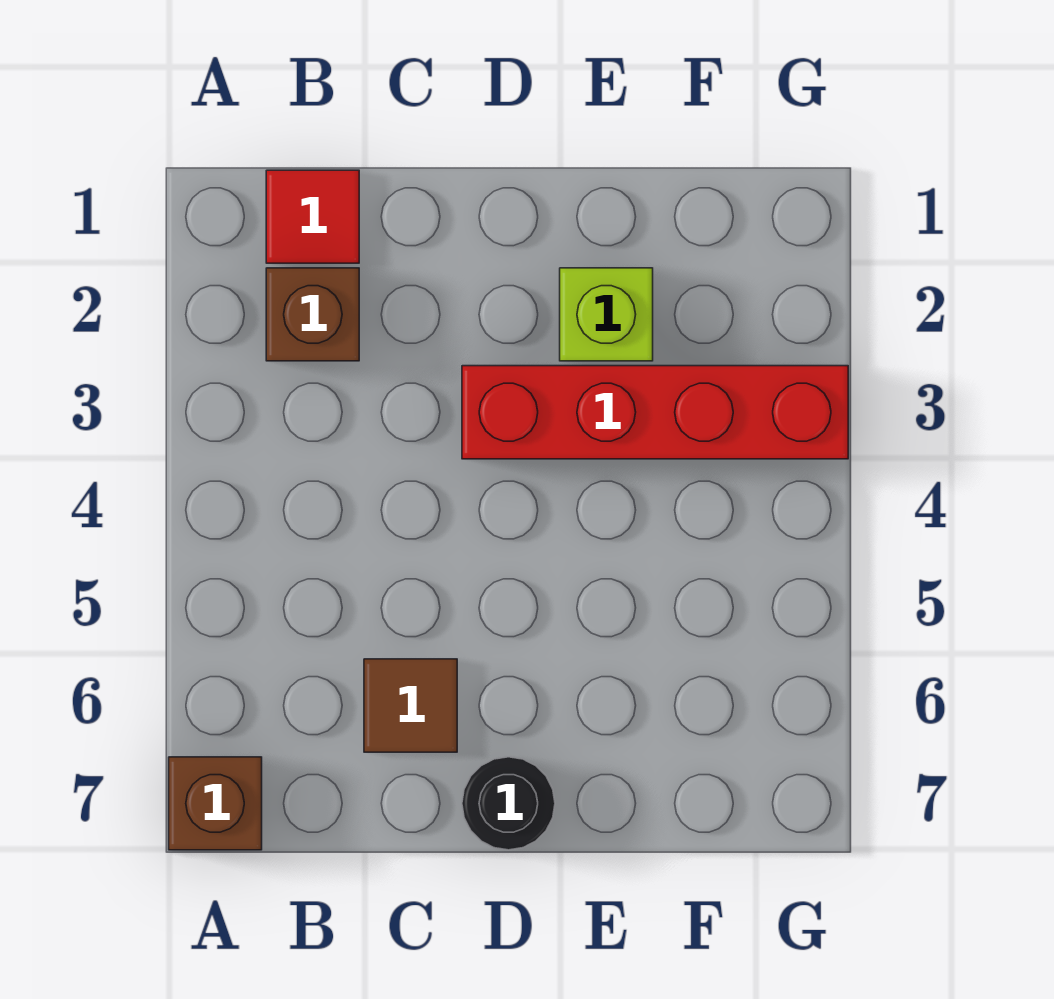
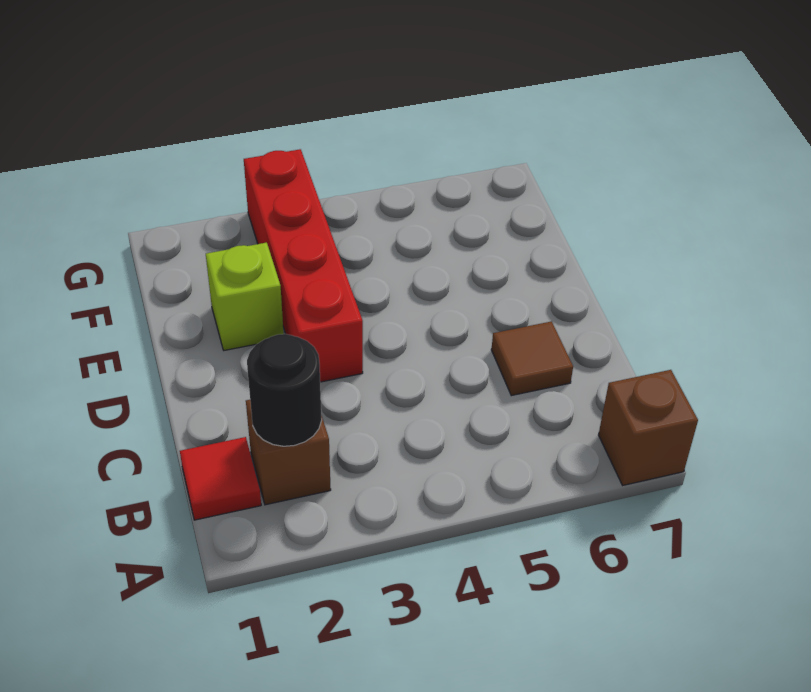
black round brick D7 level 1 -> black round brick B2 level 2

